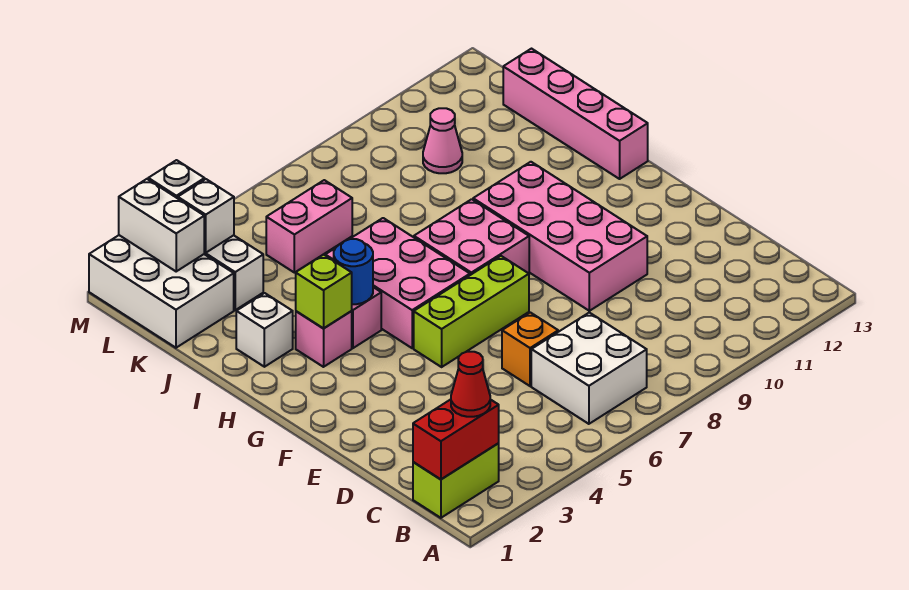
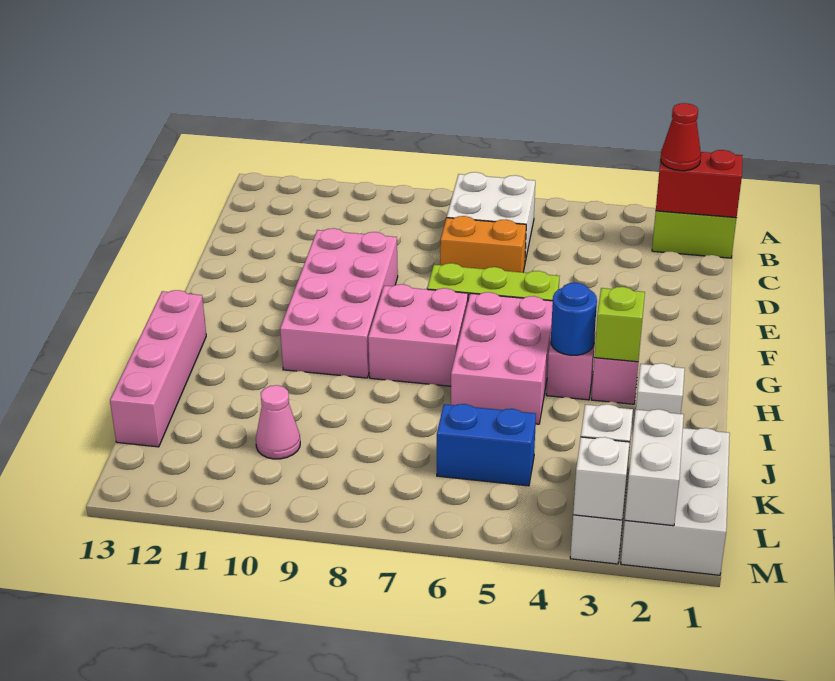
orange brick D6 level 1 -> orange brick D6:D7 level 1
pink brick K5:K6 level 1 -> blue brick K5:K6 level 1

